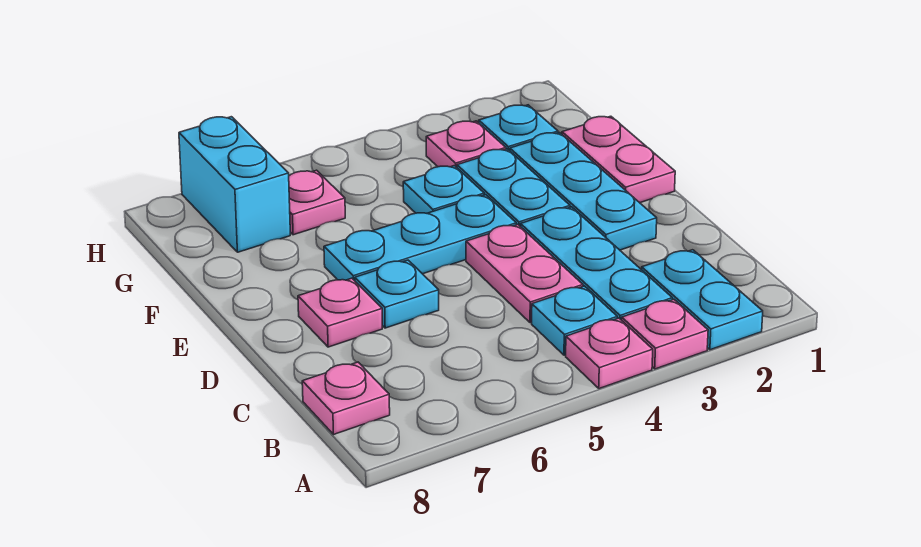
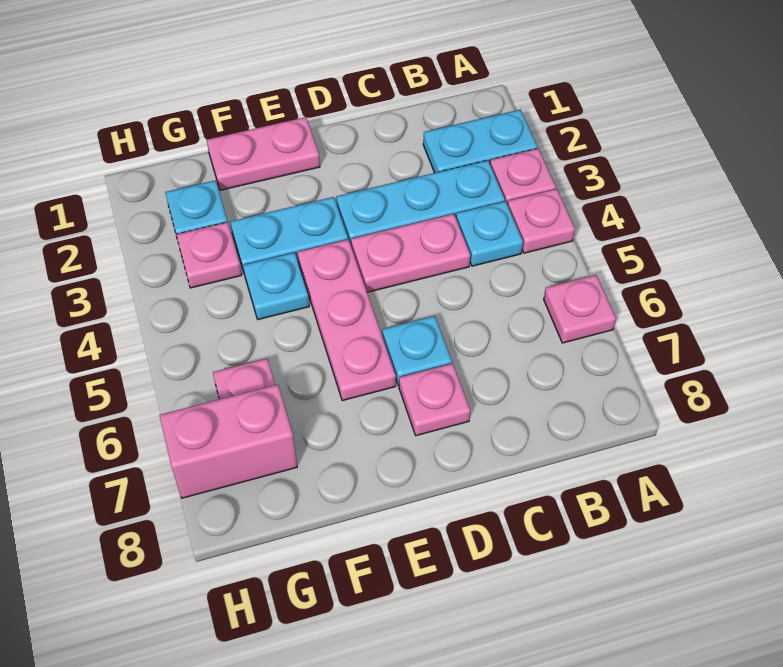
pink plate B8 level 1 -> pink plate A6 level 1
cyan plate D2:F2 level 1 -> none
cyan plate E4:E6 level 1 -> pink plate E4:E6 level 1
cyan brick G7:H7 level 1 -> pink brick G7:H7 level 1

